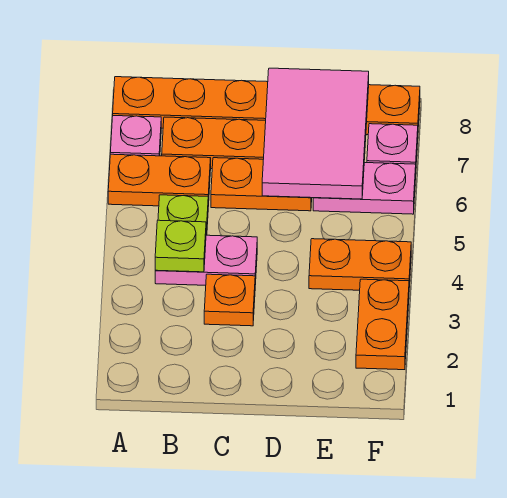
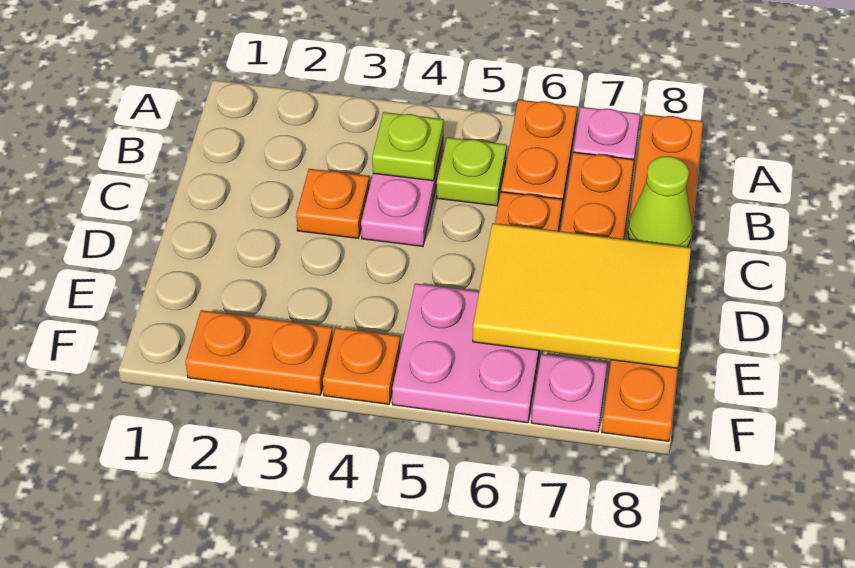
none -> lime cone C8 level 2
pink tile D6:E8 level 2 -> yellow tile D6:E8 level 2
orange plate E4:F4 level 1 -> orange plate F4 level 1
pink plate E6:F6 level 1 -> pink plate E5:F6 level 1

